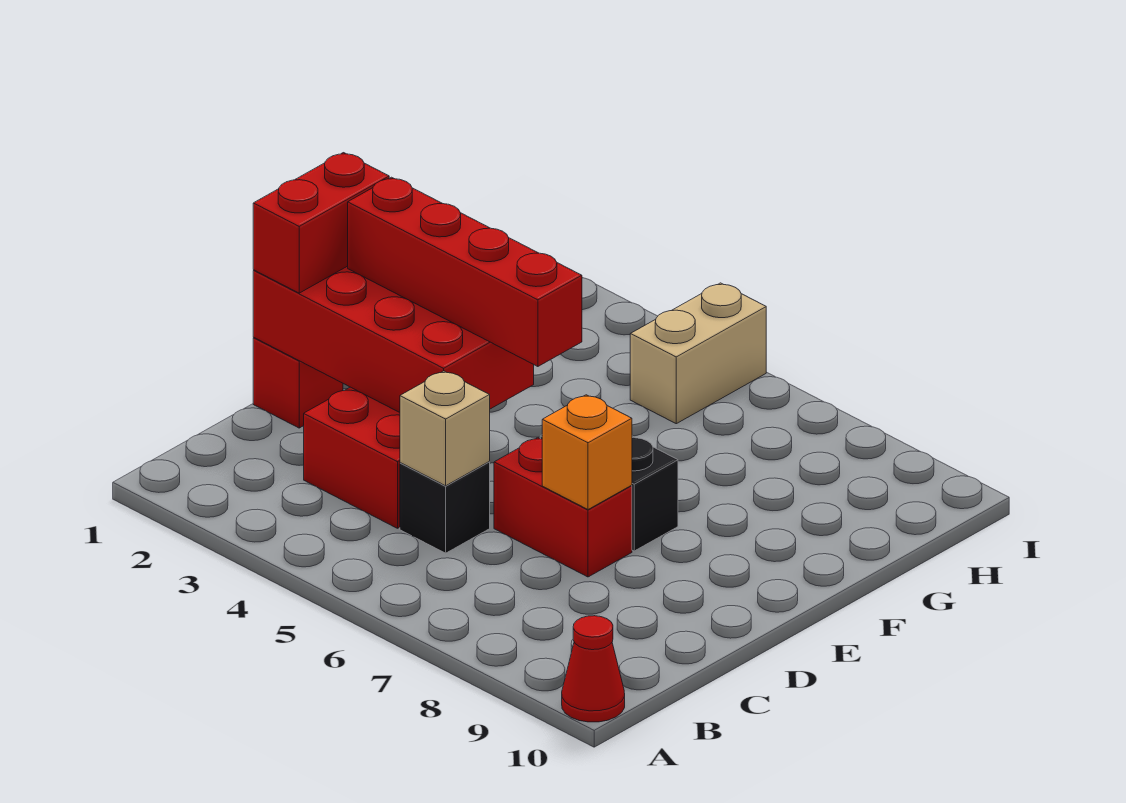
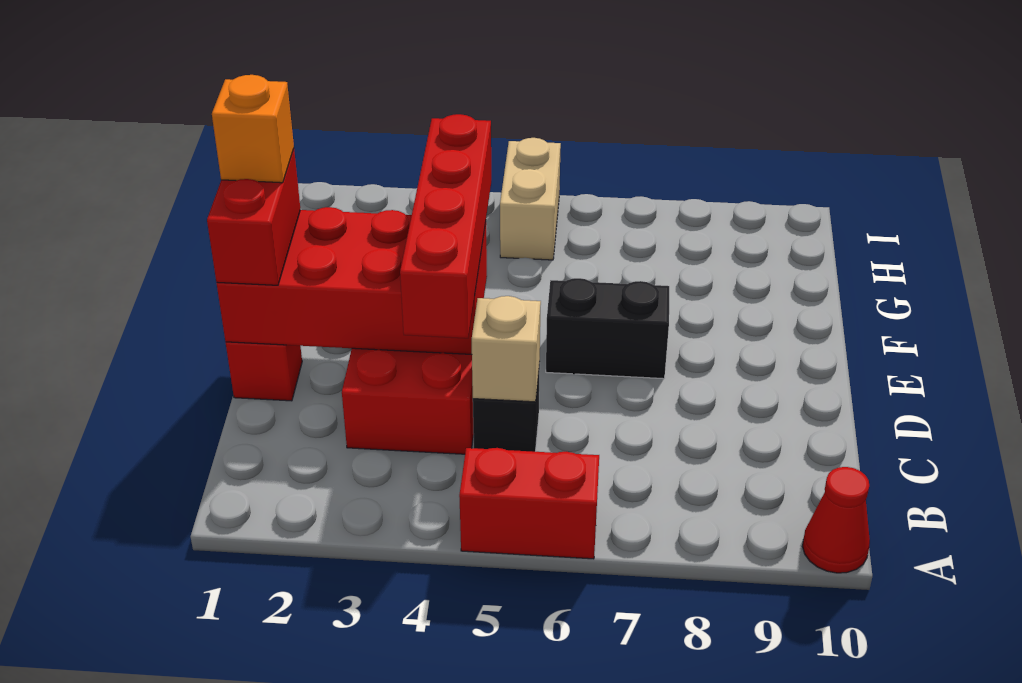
red brick D6:D7 level 1 -> red brick A5:A6 level 1
orange brick D7 level 2 -> orange brick E1 level 4
red brick E2:E5 level 3 -> red brick C4:F4 level 3

